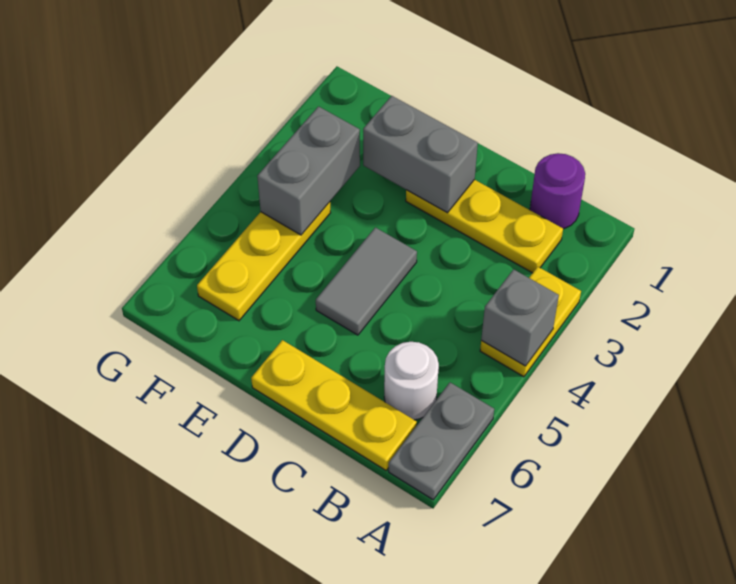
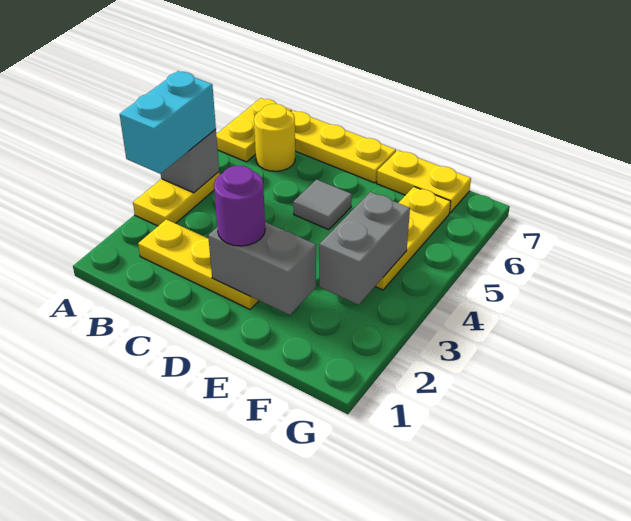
none -> cyan brick A3:A4 level 3
grey plate A6:A7 level 1 -> yellow plate A6:A7 level 1
purple round brick B1 level 1 -> purple round brick D2 level 3
white round brick B6 level 1 -> yellow round brick B6 level 1
grey tile D4:D5 level 1 -> grey tile D5 level 1
none -> yellow plate E7:F7 level 1

